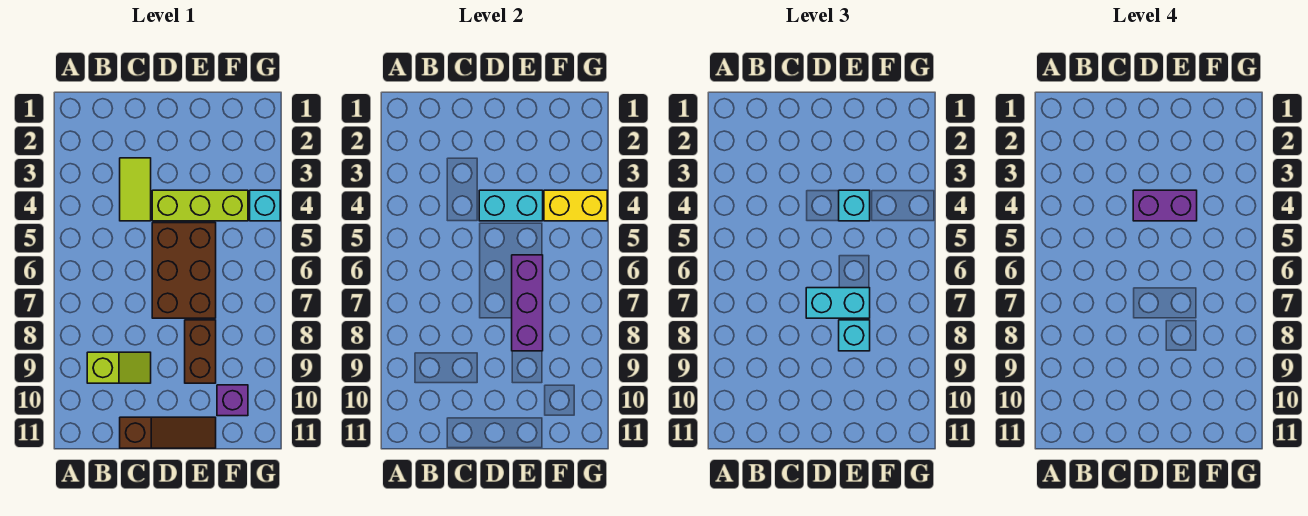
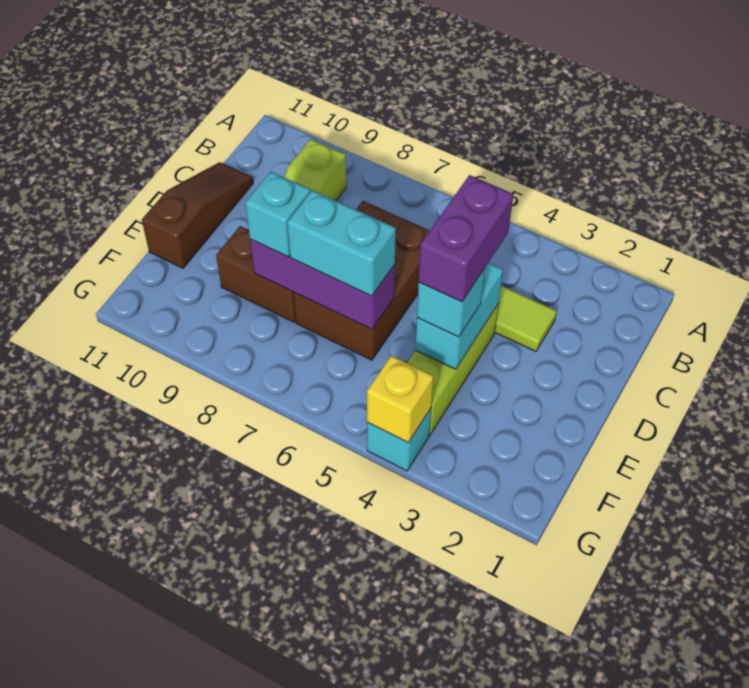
brown slope C11:E11 level 1 top C -> brown slope C11:E11 level 1 top E
brown brick D5:E7 level 1 -> brown brick C6:E7 level 1
cyan brick D7:E7 level 3 -> cyan brick E6:E7 level 3
yellow brick F4:G4 level 2 -> yellow brick G4 level 2
purple brick F10 level 1 -> none

